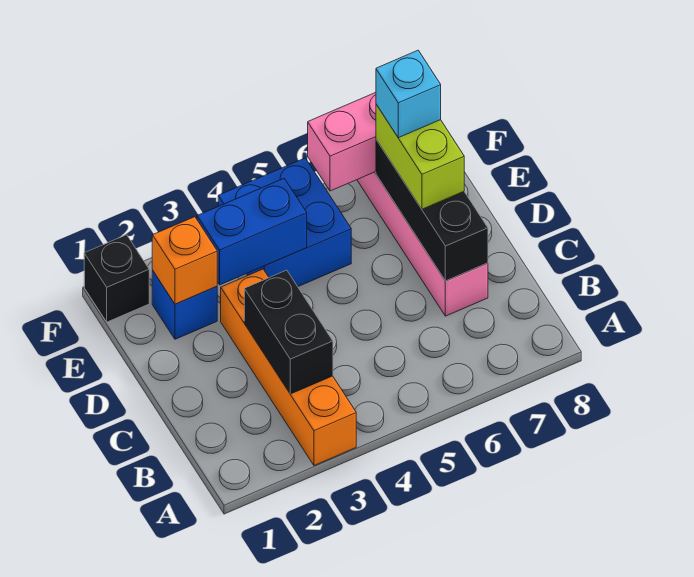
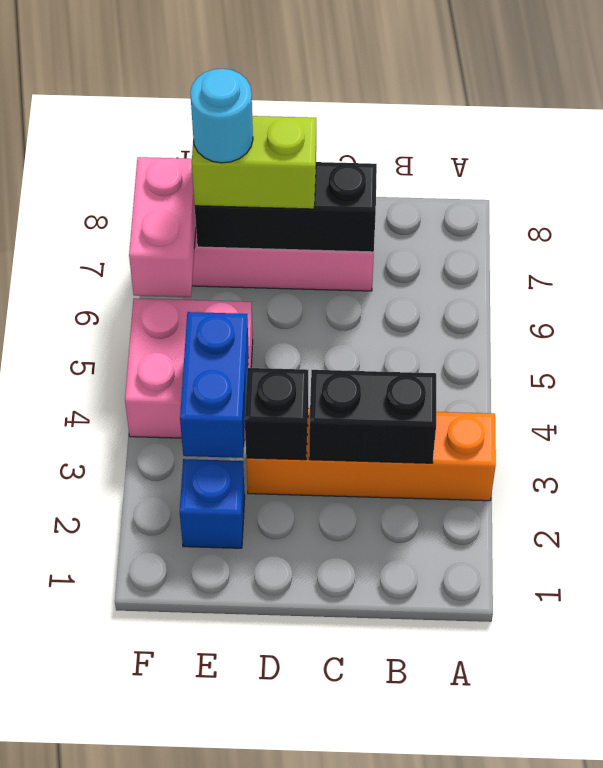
orange brick E2 level 2 -> none
blue brick E4:F5 level 1 -> pink brick E4:F5 level 1
cyan brick E7 level 4 -> cyan round brick E7 level 4
black brick F1 level 1 -> black brick D3 level 2

